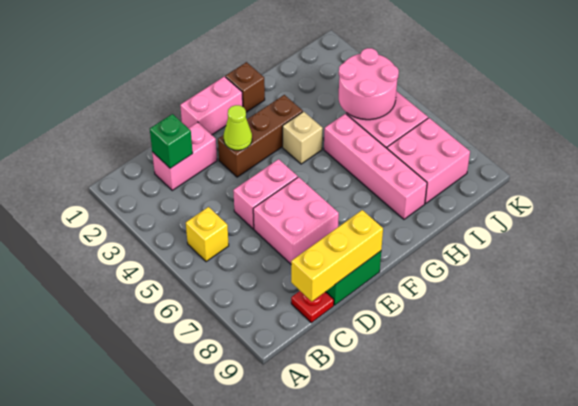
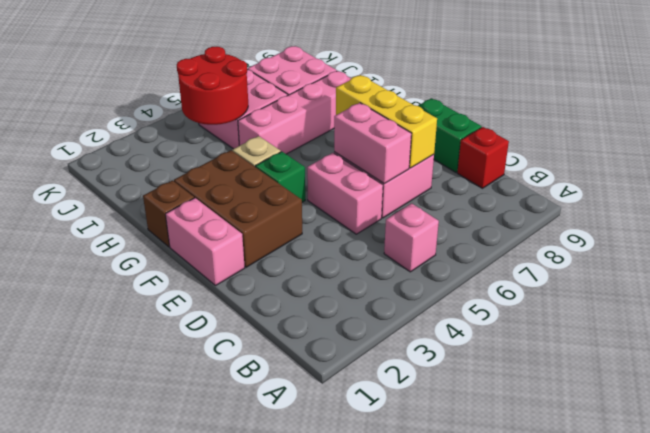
yellow brick B5 level 1 -> pink brick B5 level 1
pink brick C2:D2 level 1 -> pink brick D6:E6 level 2
green brick C2 level 2 -> green brick F4 level 1
red plate C9 level 1 -> red brick C9 level 1
yellow brick C9:E9 level 2 -> yellow brick D7:F7 level 2
brown brick E3:G3 level 1 -> brown brick E2:G3 level 1
lime cone E3 level 2 -> none
pink round brick I4:J5 level 2 -> red round brick I4:J5 level 2

